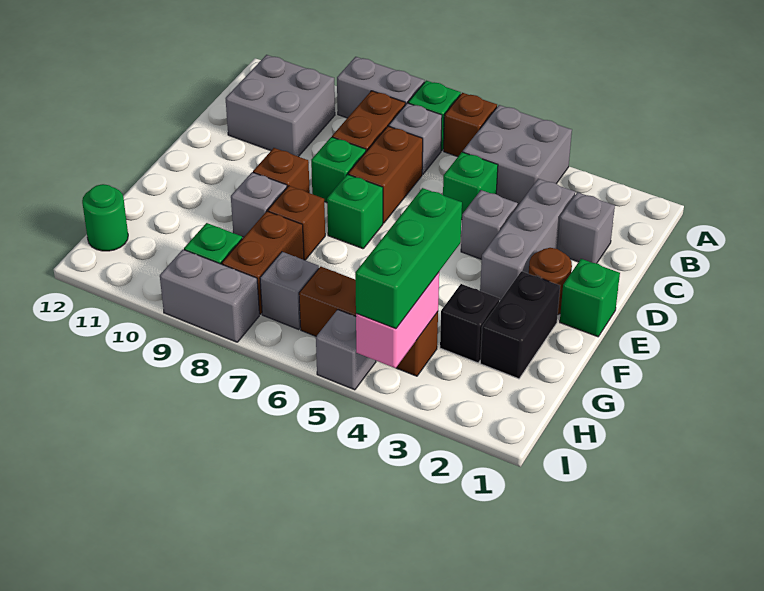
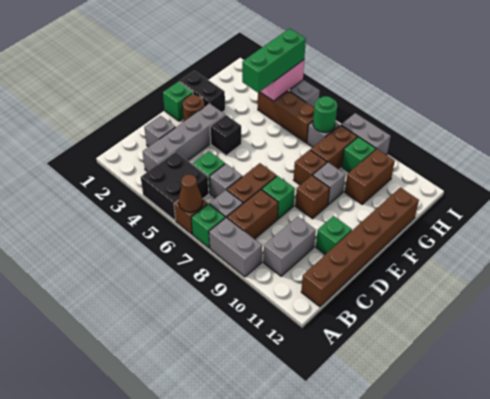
grey brick A4:B5 level 1 -> black brick A4:B5 level 1
none -> brown cone A6 level 2
grey brick B10:C11 level 1 -> grey brick B10:C10 level 1
none -> brown brick B12:G12 level 1
grey brick C3:E3 level 1 -> grey brick B3:E3 level 1
grey brick D4 level 1 -> grey brick C6 level 1
green brick E7 level 1 -> green brick D11 level 1
black brick F2:G2 level 1 -> black brick F1:F2 level 1
black brick G3 level 1 -> black brick E4 level 1
none -> brown brick G10:H10 level 1
green round brick H12 level 1 -> green round brick H7 level 2

